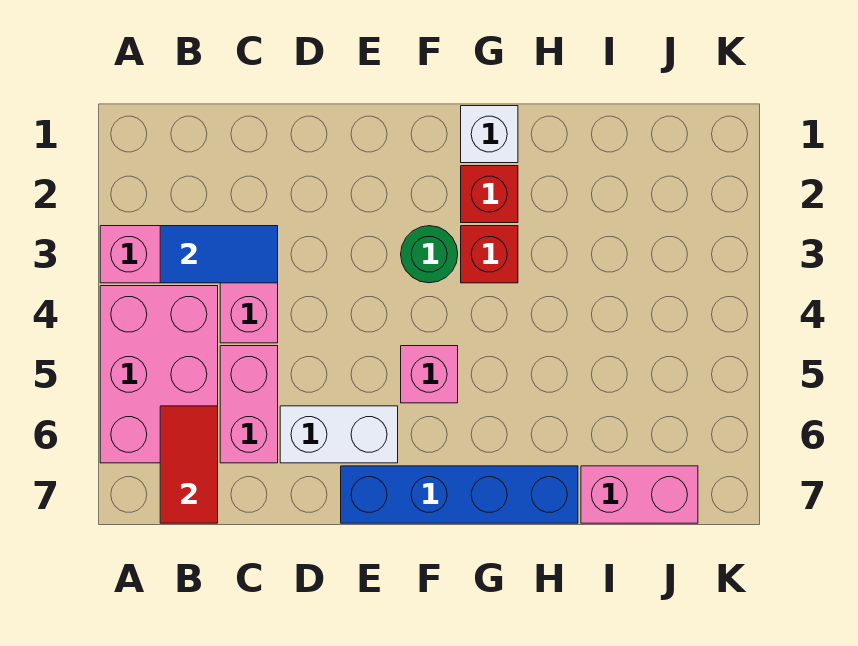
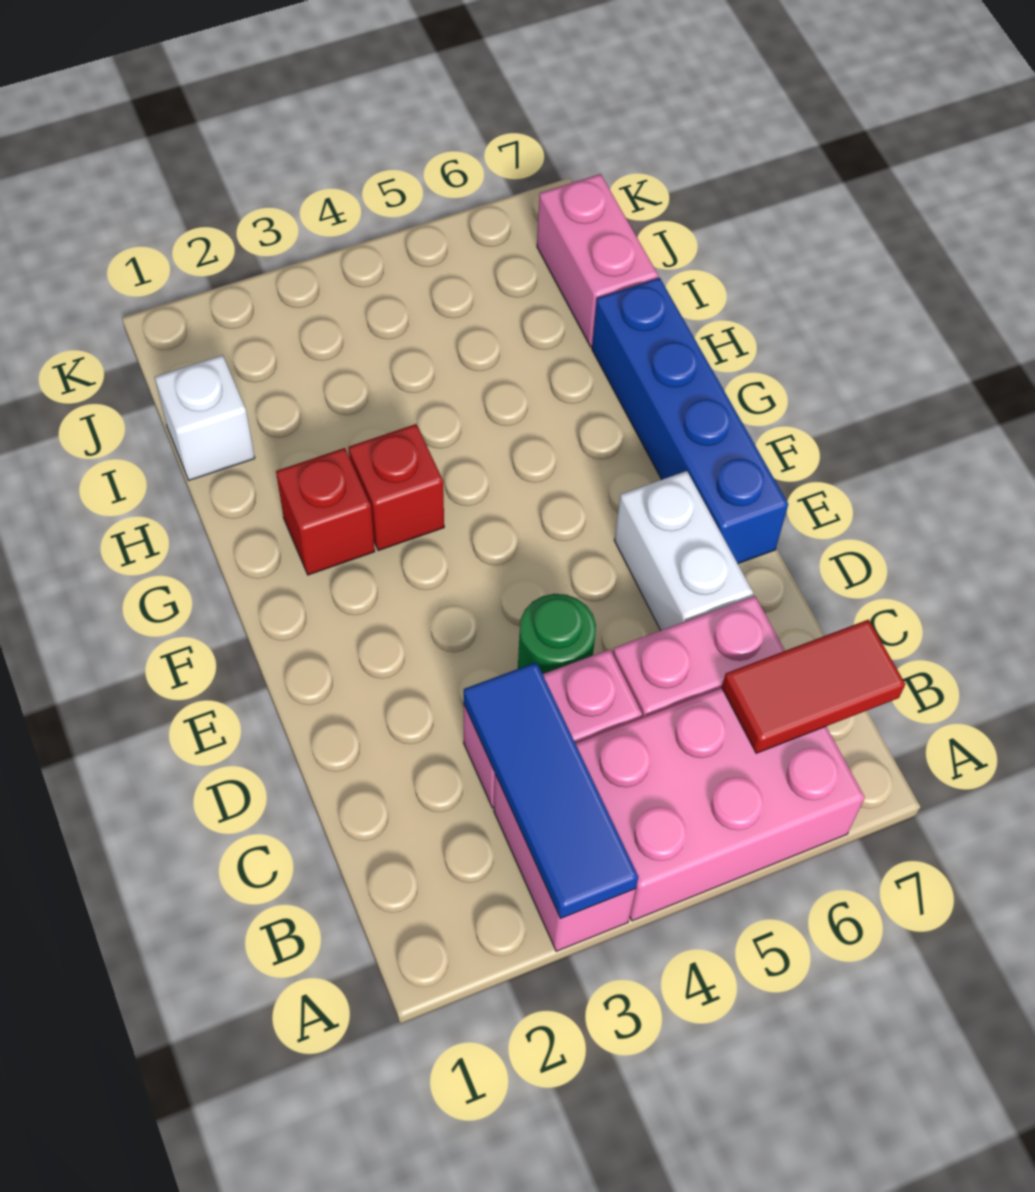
blue tile B3:C3 level 2 -> blue tile A3:C3 level 2
green round brick F3 level 1 -> green round brick D4 level 1
pink brick F5 level 1 -> none
white brick G1 level 1 -> white brick I1 level 1

